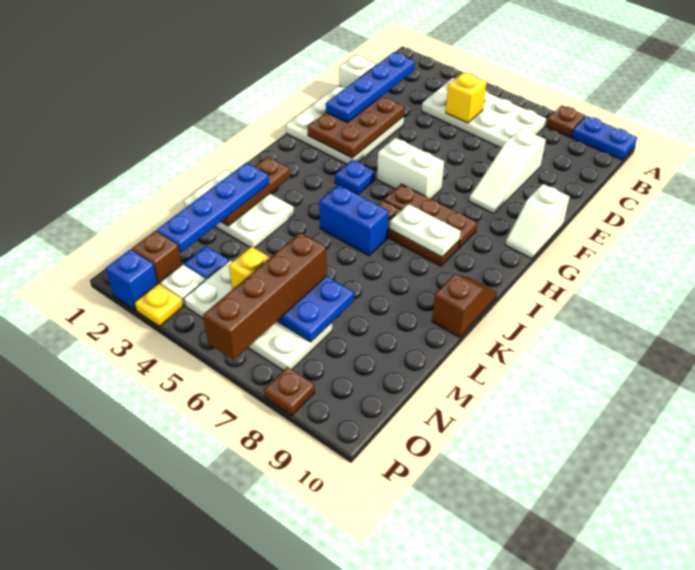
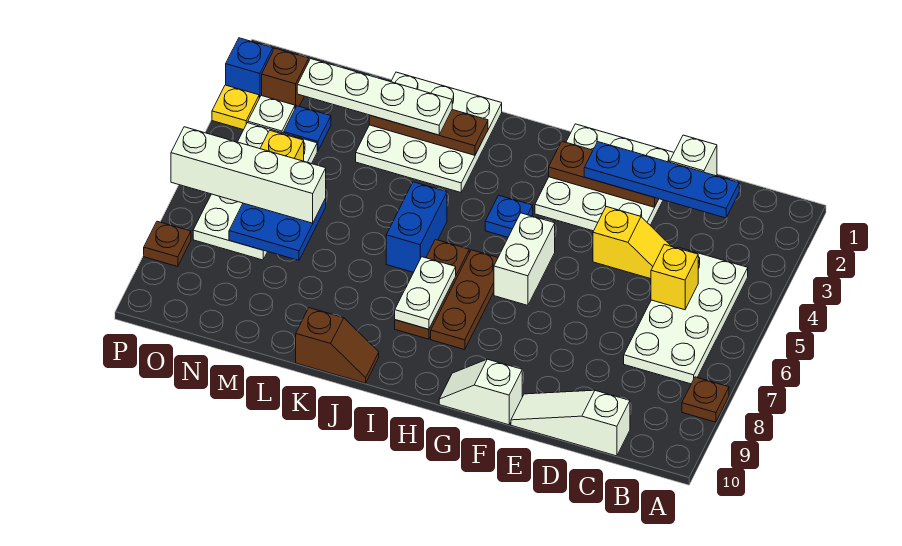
blue plate A9:A10 level 1 -> none
none -> yellow slope D4:E4 level 1 top E
white slope D8:F8 level 1 top D -> white slope C10:E10 level 1 top C
brown plate E2:G3 level 2 -> brown plate E2:G2 level 2
white plate K1:L3 level 1 -> white plate J1:L3 level 1
blue plate K2:N2 level 3 -> white plate K2:N2 level 3
brown brick M6:P6 level 3 -> white brick M6:P6 level 3

